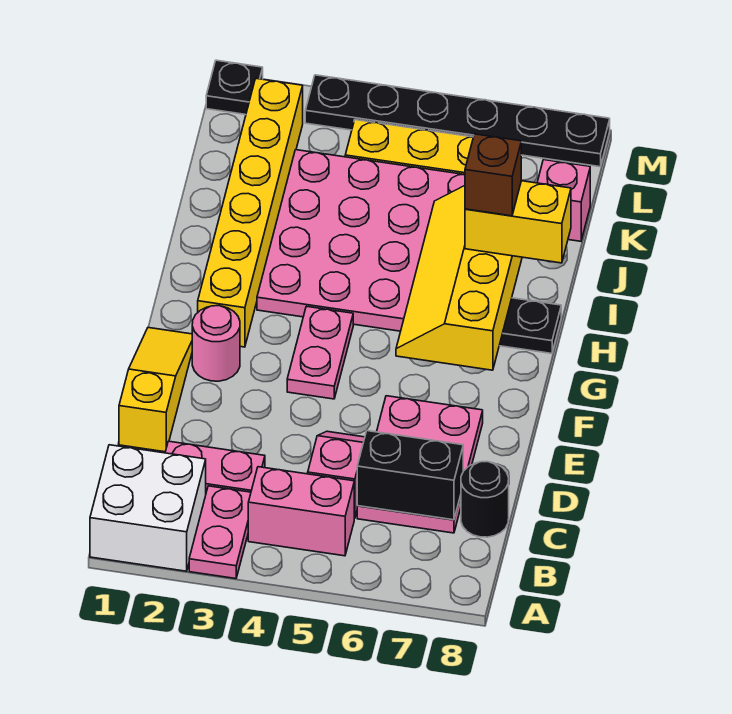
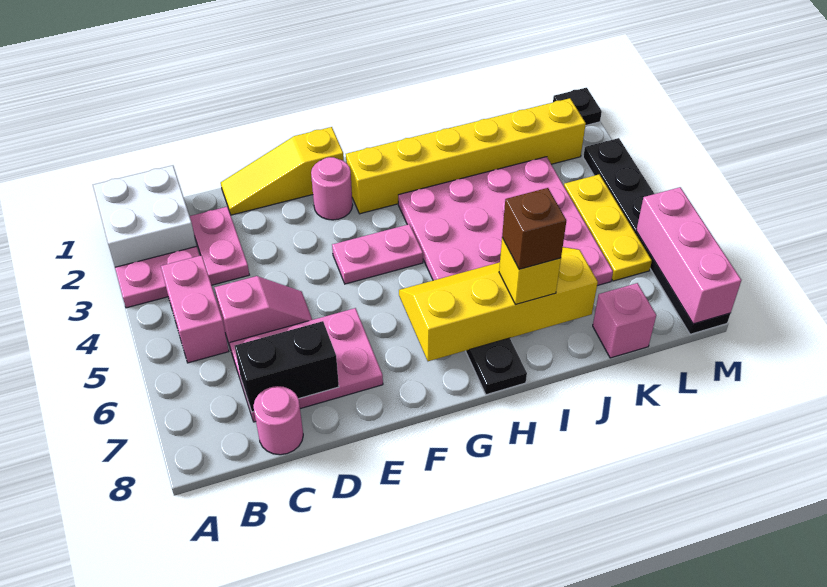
black brick C6:C7 level 2 -> black brick C7:D7 level 2
black round brick C8 level 1 -> pink round brick C8 level 1
yellow slope D1:F1 level 1 top D -> yellow slope D1:F1 level 1 top F
yellow brick I7:I8 level 3 -> yellow brick I7 level 3
none -> pink brick M6:M8 level 2

